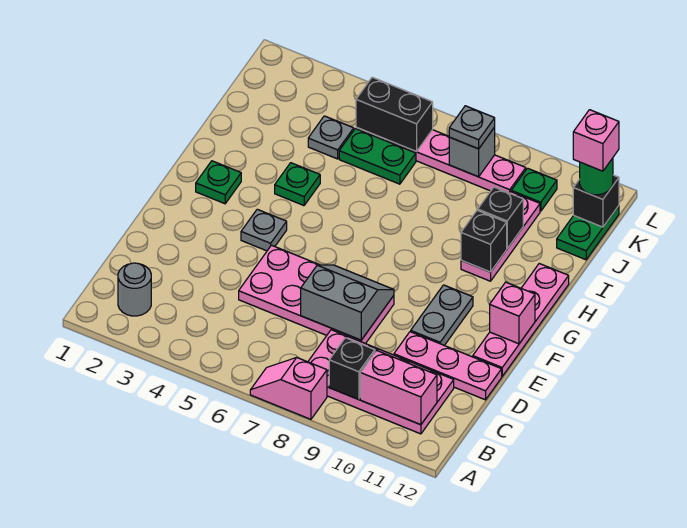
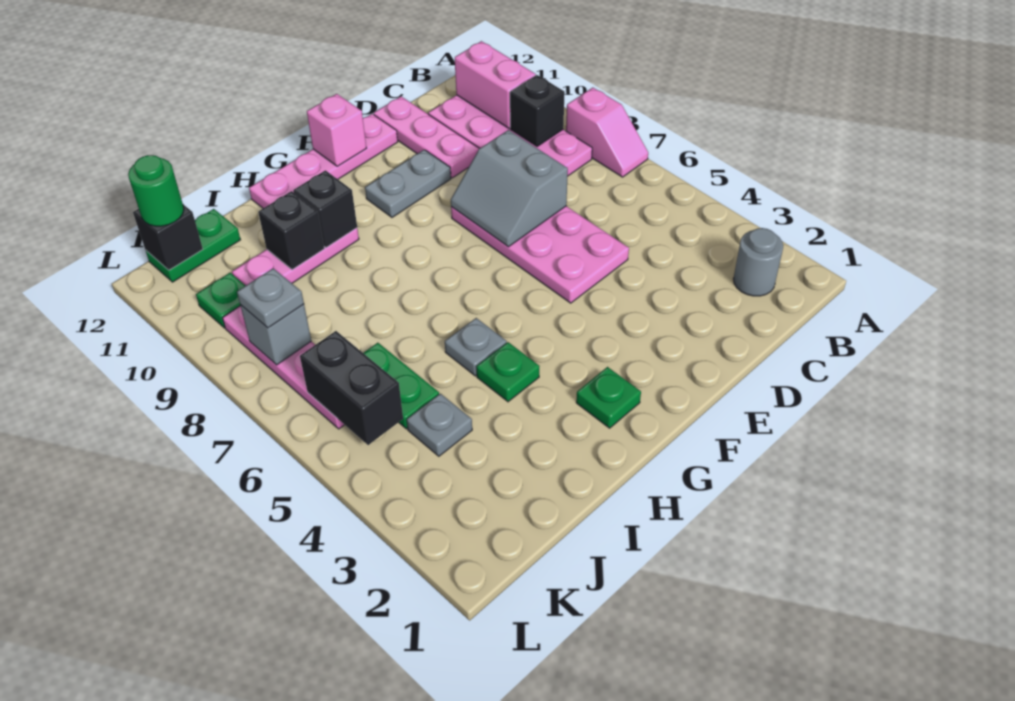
grey plate F4 level 1 -> grey plate H5 level 1
pink brick K12 level 4 -> none

